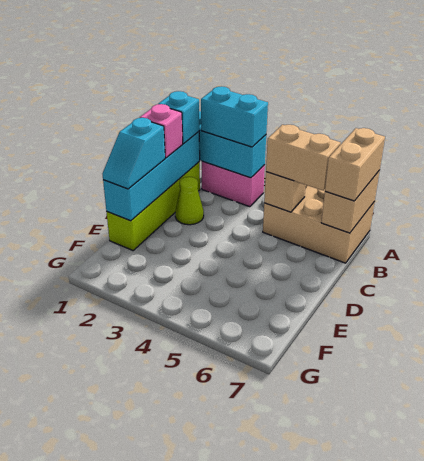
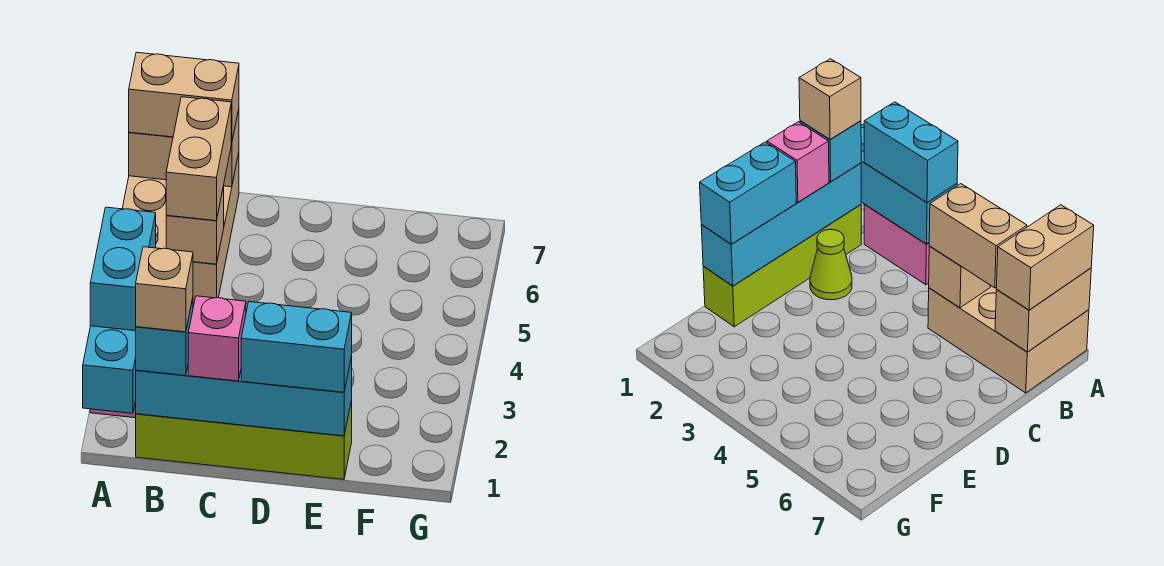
none -> tan brick B1 level 4
cyan slope D1:E1 level 3 top D -> cyan brick D1:E1 level 3

